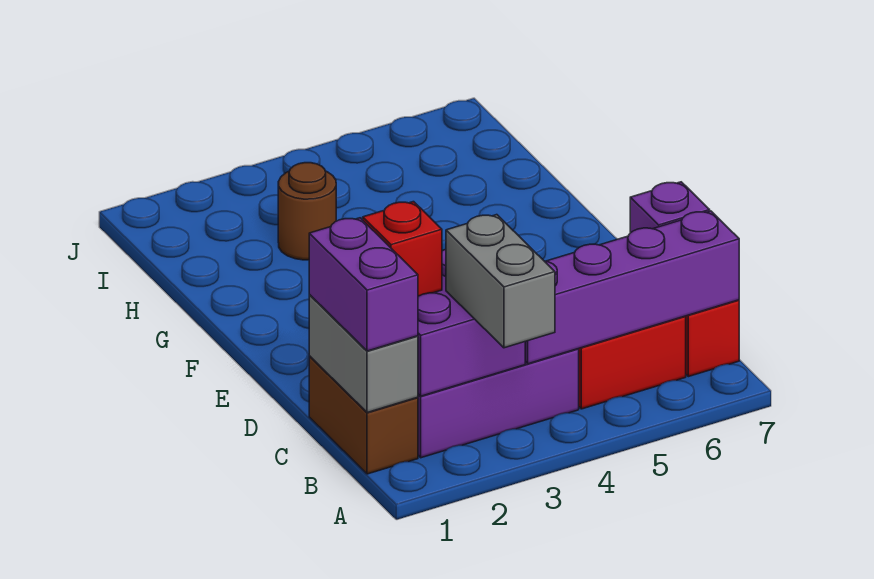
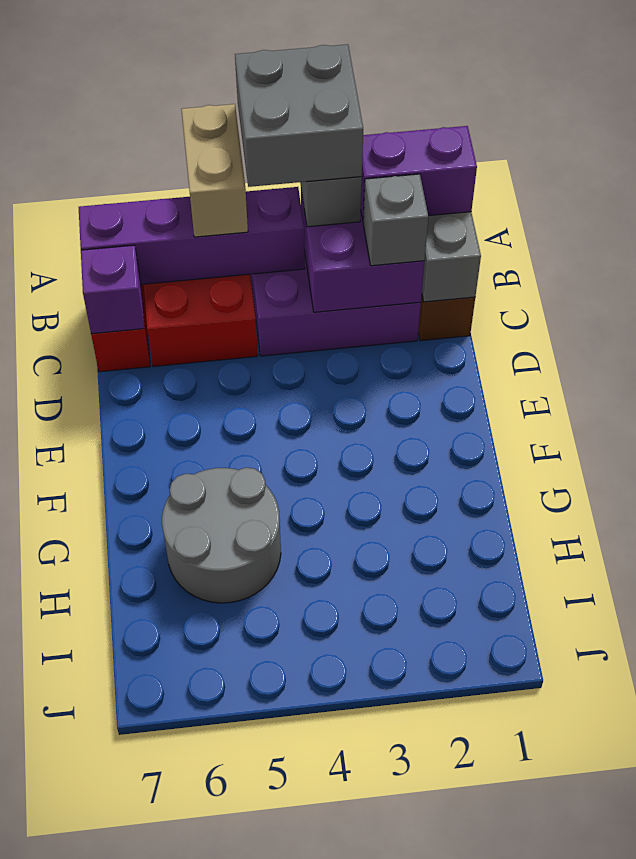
none -> grey brick A3:B4 level 4
none -> tan brick A5:B5 level 3
purple brick B1:C1 level 3 -> purple brick B1:B2 level 3
red brick C2 level 3 -> grey brick C2 level 3
none -> grey round brick G5:H6 level 1
brown round brick H3 level 1 -> none

